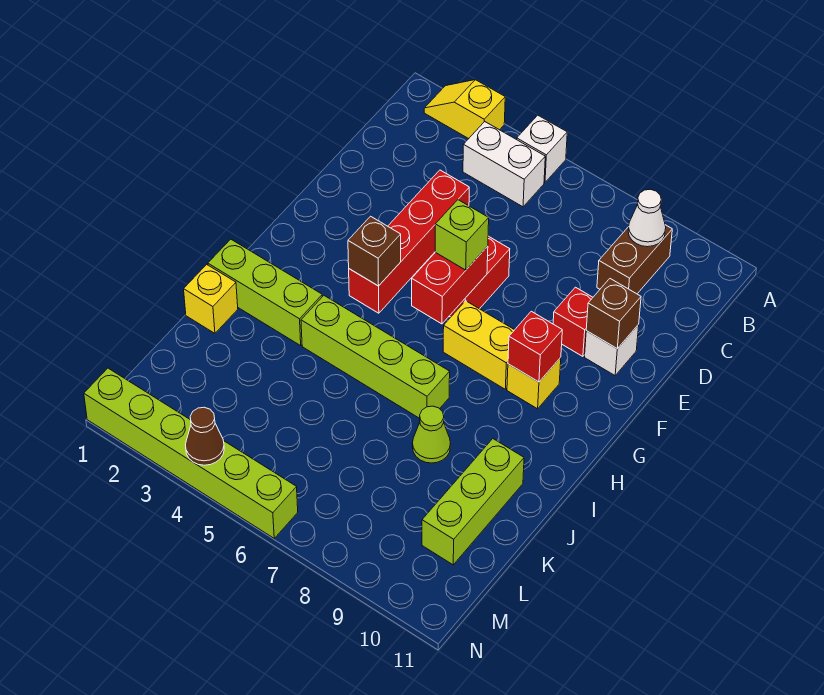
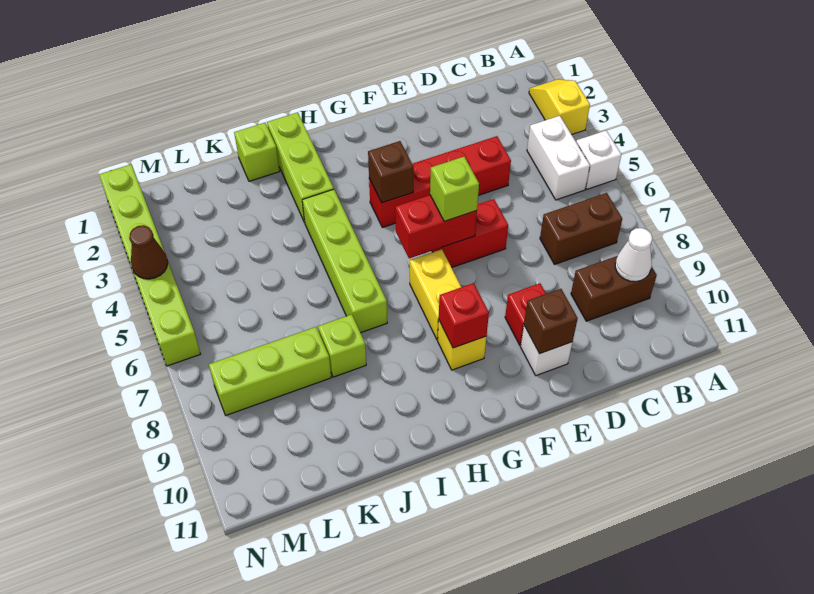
none -> brown brick B7:C7 level 1
yellow brick J1 level 1 -> lime brick J1 level 1
lime cone J8 level 1 -> lime brick J8 level 1
lime brick J10:L10 level 1 -> lime brick K8:M8 level 1

